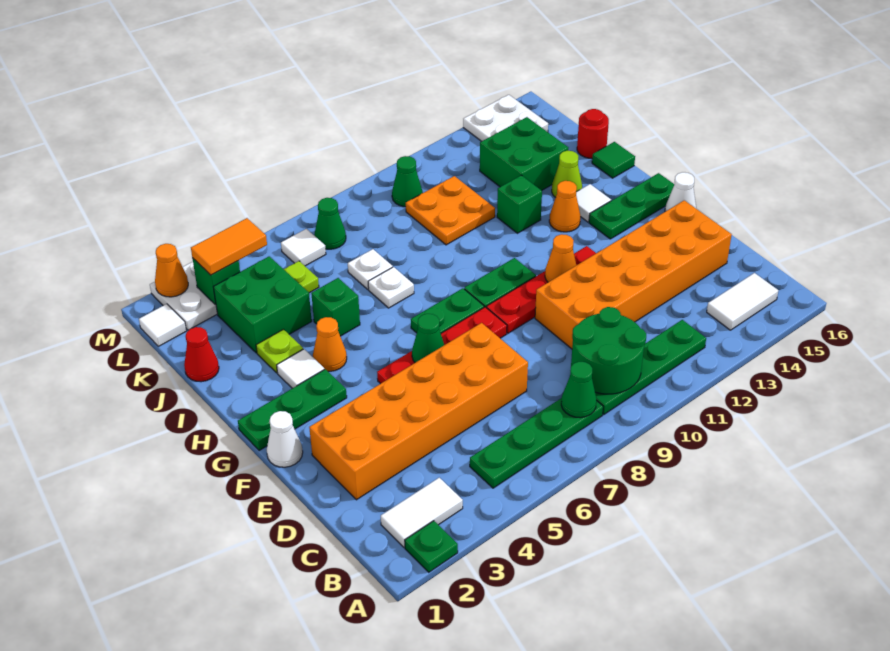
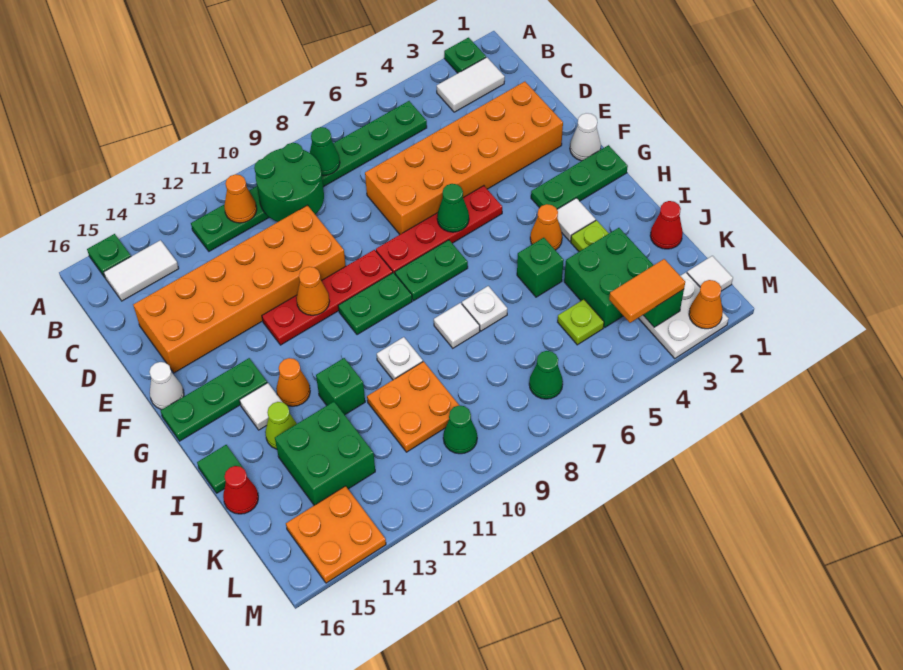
none -> green plate A15 level 1
none -> orange cone B11 level 2
white plate J7 level 1 -> white plate I10 level 1
red round brick J16 level 1 -> red cone J16 level 1
white tile L6 level 1 -> white tile I8 level 1
white plate L14:M15 level 1 -> orange plate L14:M15 level 1

